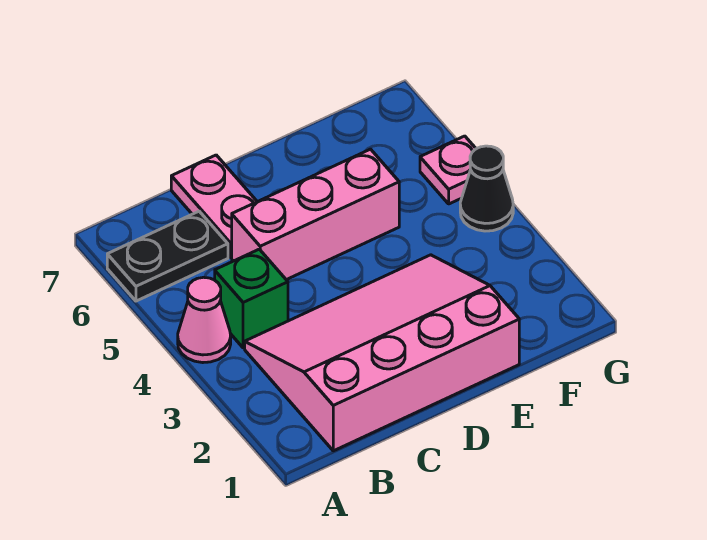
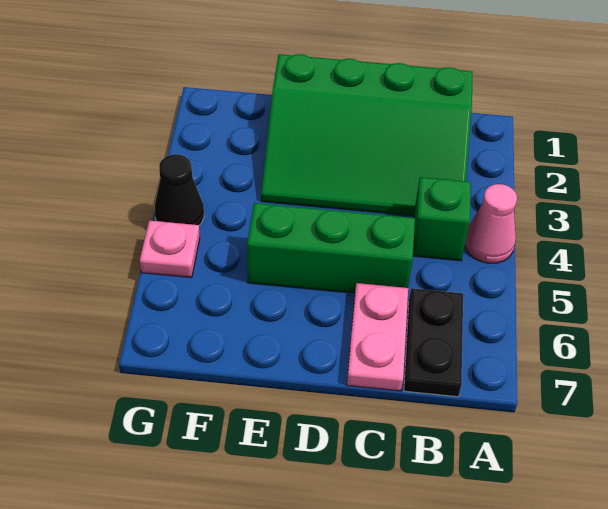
black plate A6:B6 level 1 -> black plate B6:B7 level 1
pink slope B1:E3 level 1 top 1 -> green slope B1:E3 level 1 top 1
pink brick C5:E5 level 1 -> green brick C5:E5 level 1

